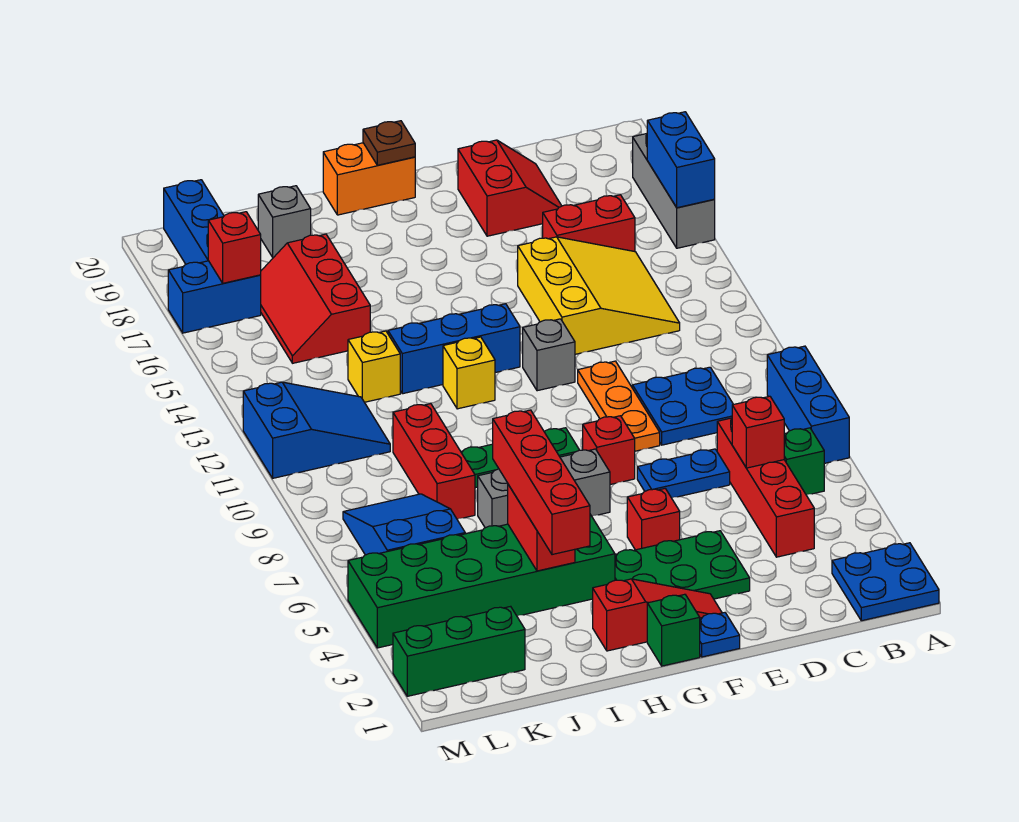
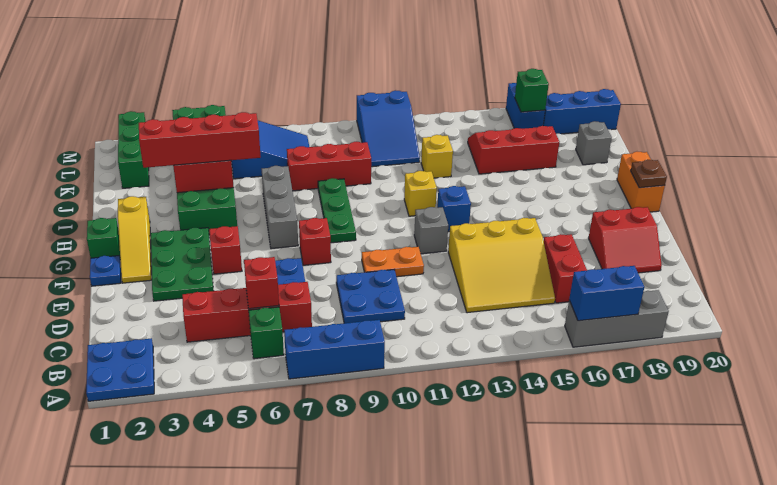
orange plate E9:E11 level 1 -> orange plate E10:E11 level 1
red slope F2:H2 level 1 top H -> yellow slope F2:H2 level 1 top H
blue brick G13:I13 level 1 -> blue brick G13 level 1
red brick L17 level 2 -> green brick L17 level 2

